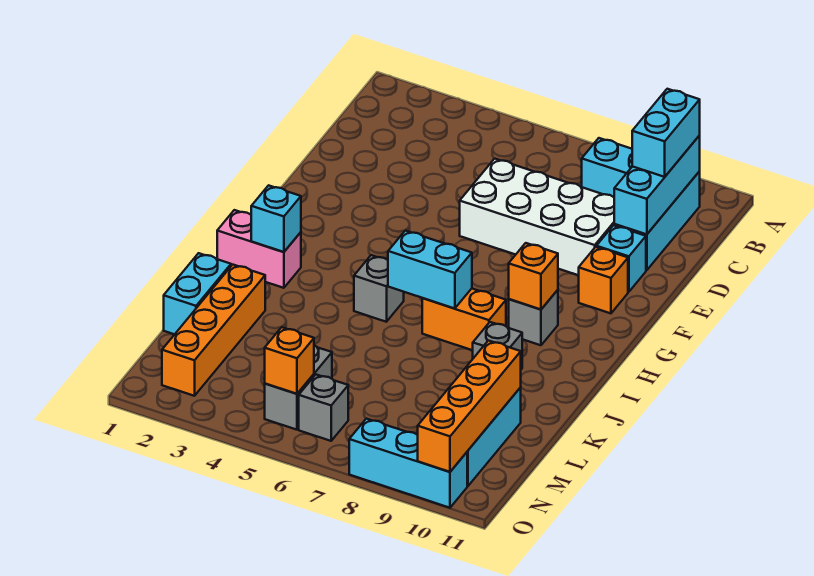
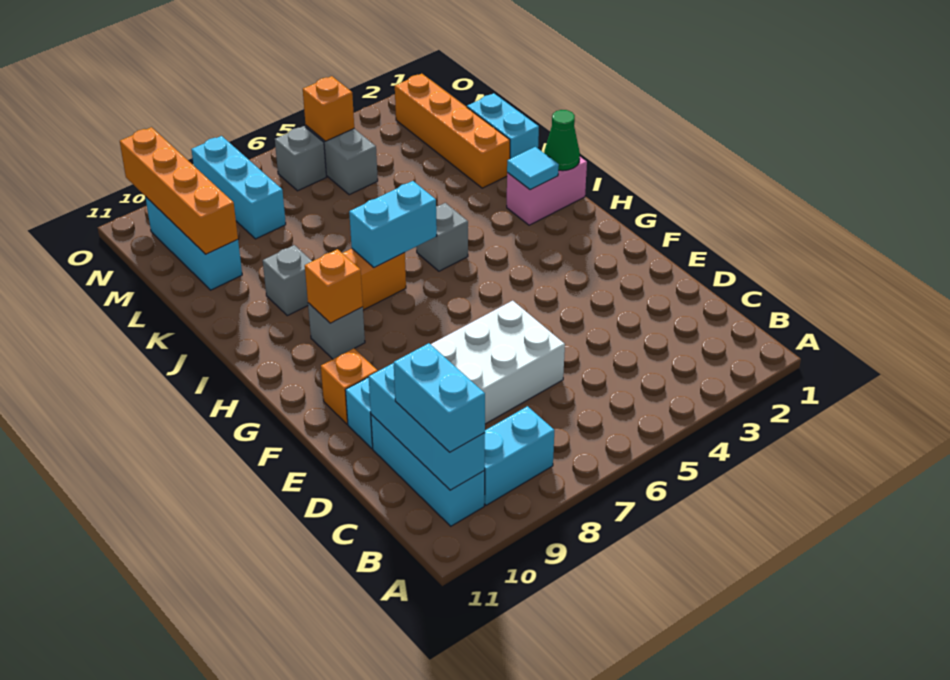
none -> green cone I1 level 2
cyan brick I2 level 2 -> cyan tile I2 level 2
cyan brick O8:O10 level 1 -> cyan brick M8:O8 level 1

